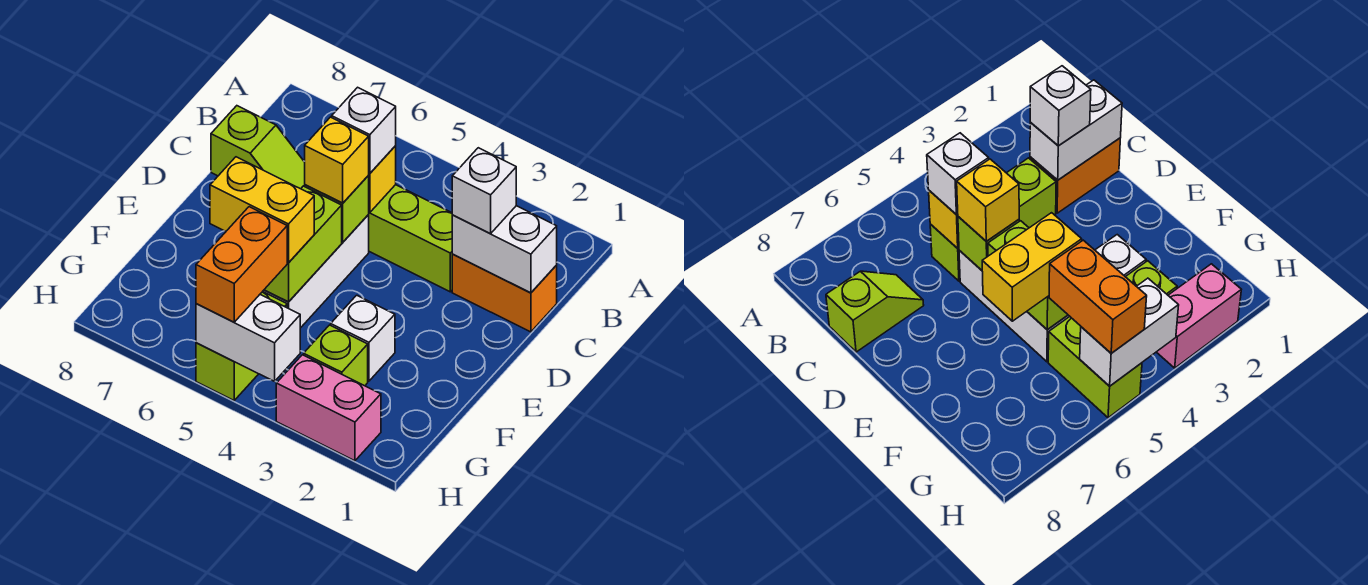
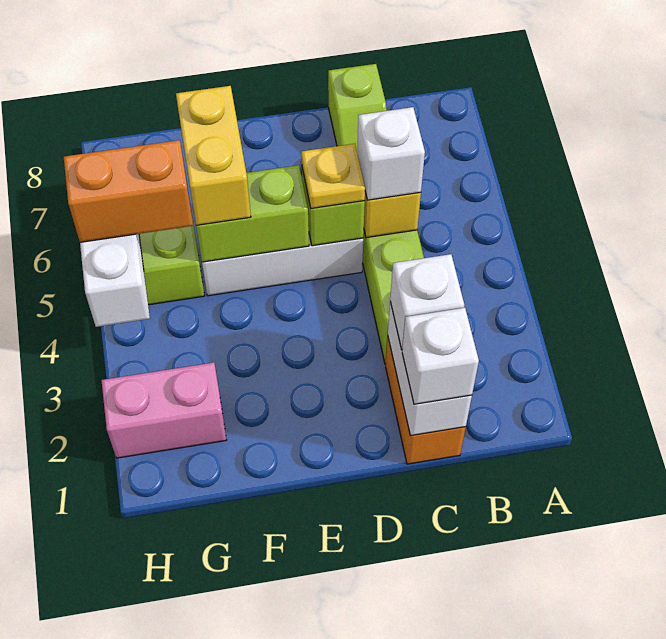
yellow brick D5 level 3 -> yellow plate D5 level 3
white brick F3 level 1 -> white brick C1 level 3
lime brick G3 level 1 -> none
pink brick H2:H3 level 1 -> pink brick G2:H2 level 1

